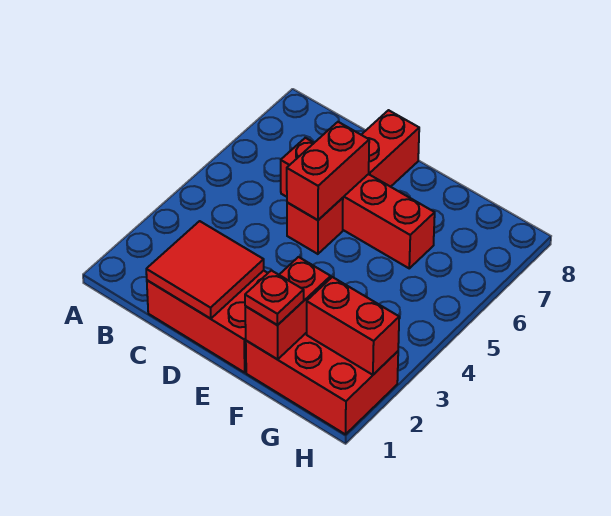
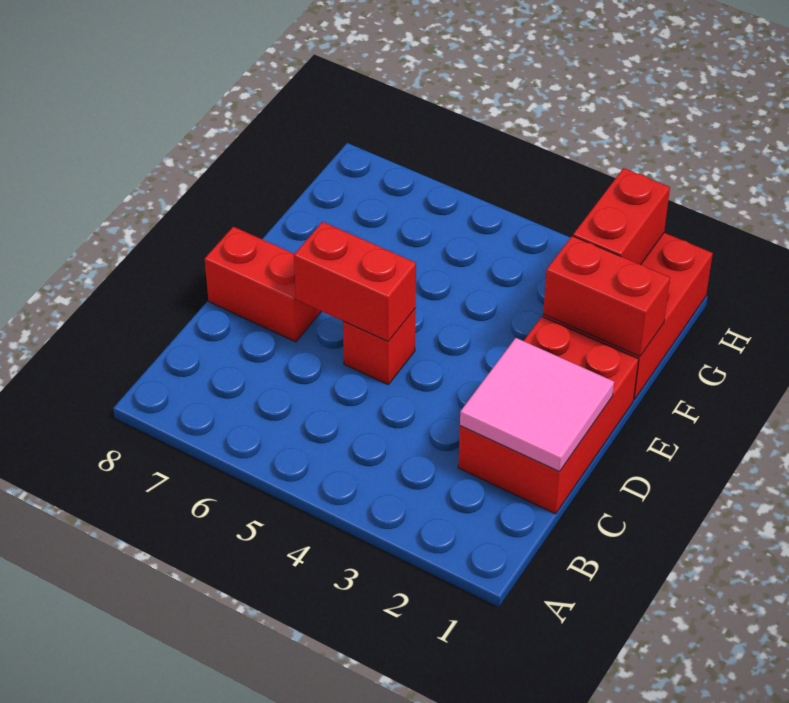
red tile C1:D2 level 2 -> pink tile C1:D2 level 2
red brick C6:F6 level 1 -> none
red plate F1 level 3 -> none

